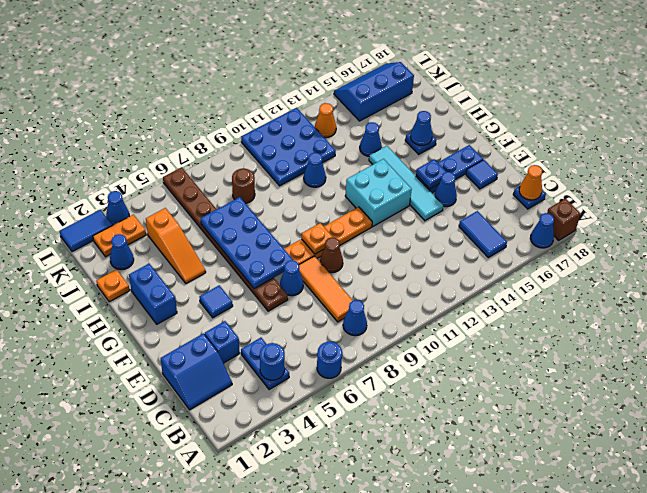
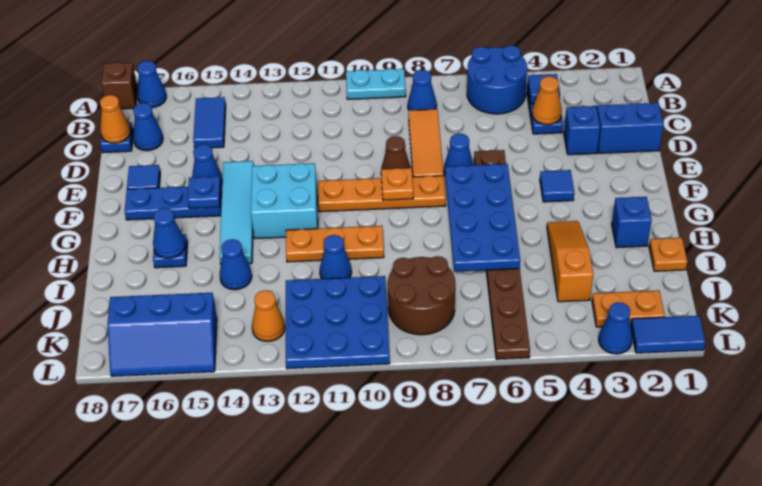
blue round brick A6 level 1 -> blue round brick A5:B6 level 1
none -> cyan plate A9:A10 level 1
blue round brick B4 level 2 -> blue tile B4 level 2
none -> orange cone C4 level 2
blue brick G2:H2 level 1 -> blue brick H2 level 1
none -> orange plate H10:H12 level 1
blue cone J2 level 1 -> blue cone C17 level 1
brown round brick J8 level 1 -> brown round brick J8:K9 level 1

